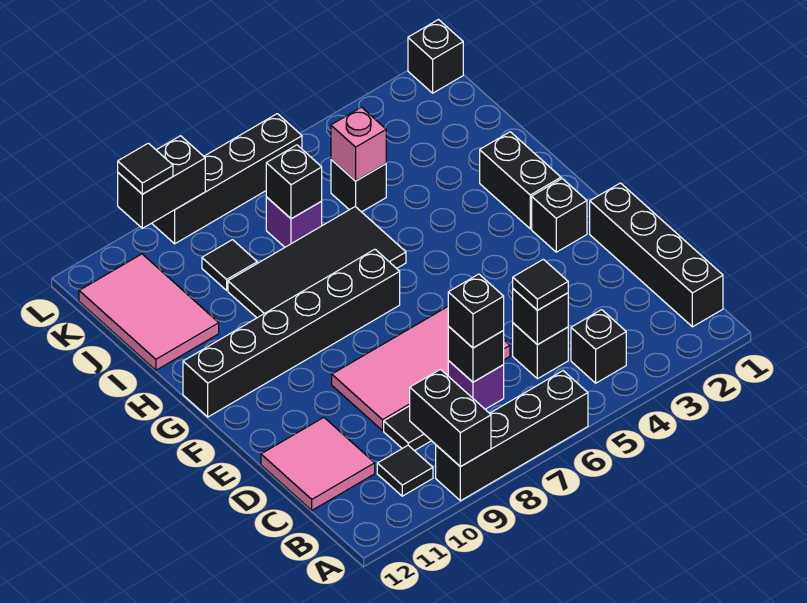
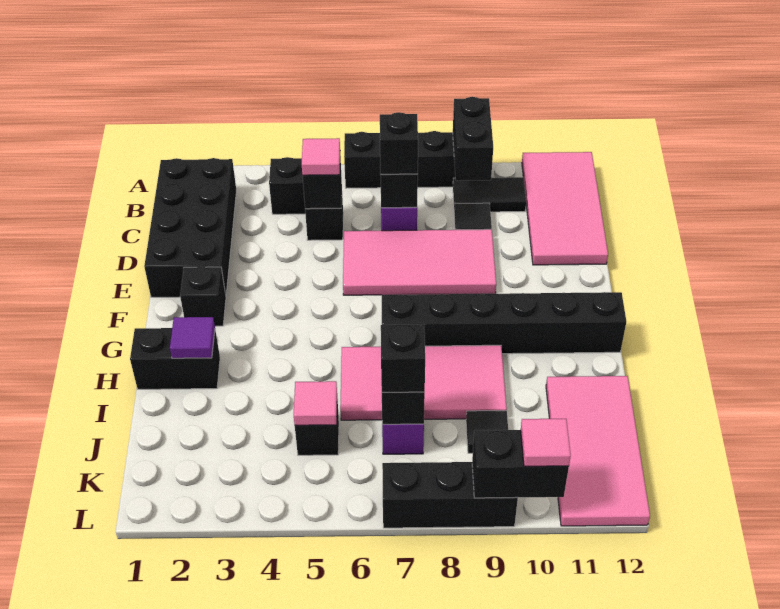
black brick B1:E1 level 1 -> black brick B1:E2 level 1
black tile B10 level 1 -> black tile B9:B10 level 1
black tile C5 level 3 -> pink tile C5 level 3
pink tile C11:D12 level 1 -> pink tile A11:D12 level 1
black brick G2:H2 level 1 -> black brick H1:H2 level 1
none -> purple tile H2 level 2
black tile H6:I9 level 1 -> pink tile H6:I9 level 1
pink tile I11:K12 level 1 -> pink tile I11:L12 level 1
pink brick J5 level 2 -> pink tile J5 level 2
black brick L1 level 1 -> black brick J7 level 3
black brick L6:L9 level 1 -> black brick L7:L9 level 1
black tile L10 level 3 -> pink tile L10 level 3

